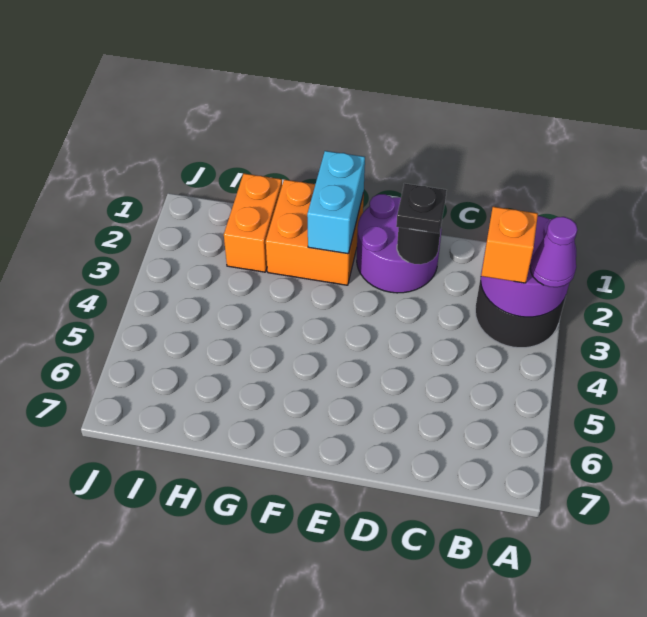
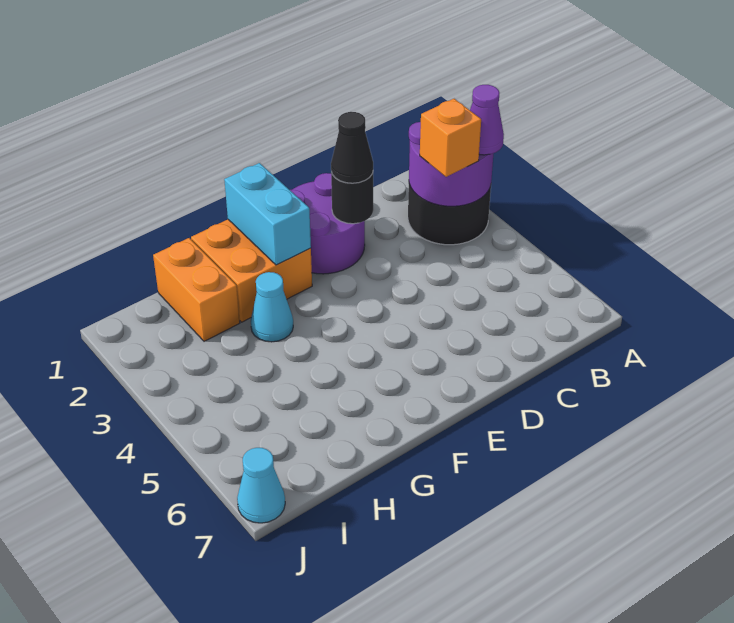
black plate D2 level 3 -> black cone D2 level 3
none -> cyan cone G3 level 1
none -> cyan cone J7 level 1

